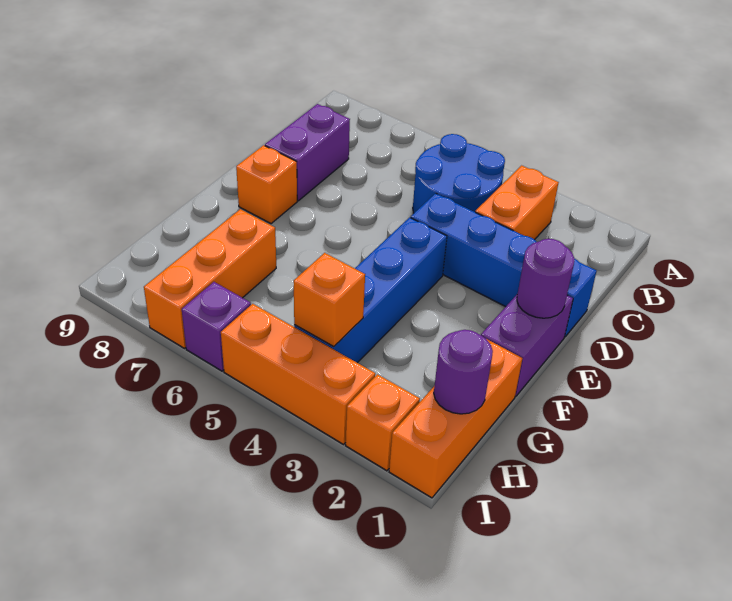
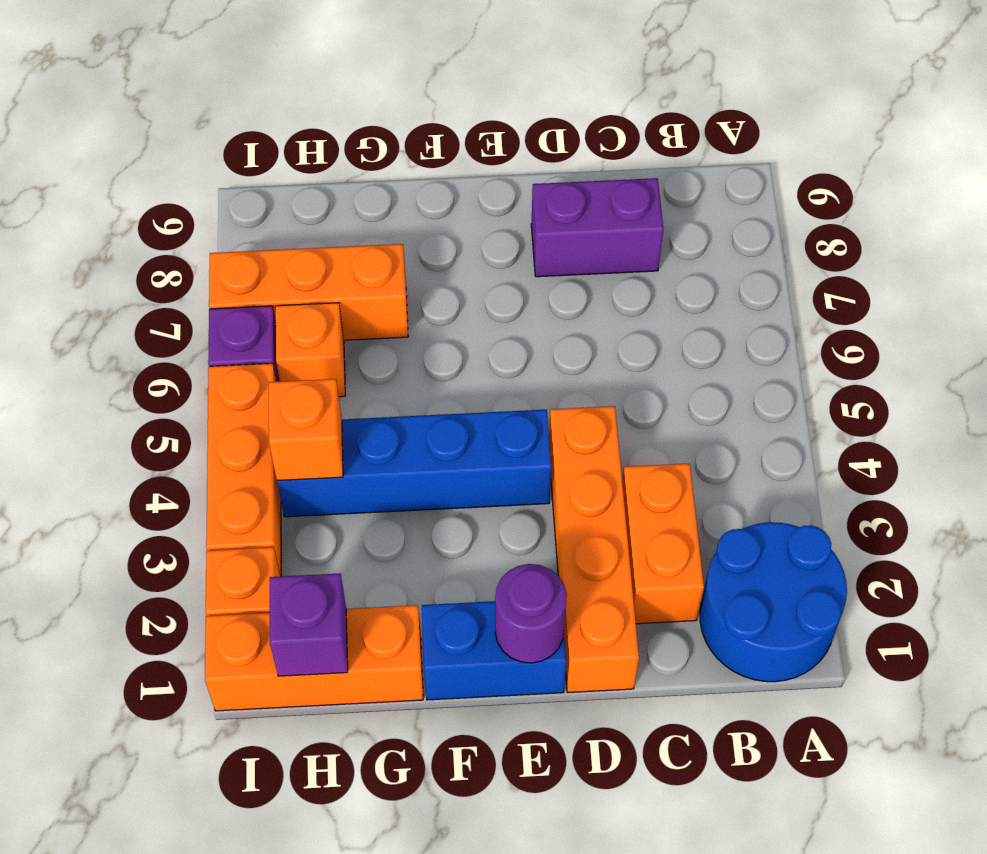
orange brick B3:C3 level 1 -> orange brick C2:C3 level 1
blue round brick B4:C5 level 1 -> blue round brick A1:B2 level 1
blue brick D1:D4 level 1 -> orange brick D1:D4 level 1
purple brick E1:F1 level 1 -> blue brick E1:F1 level 1
orange brick E8 level 1 -> orange brick H6 level 1
purple round brick H1 level 2 -> purple brick H1 level 2

